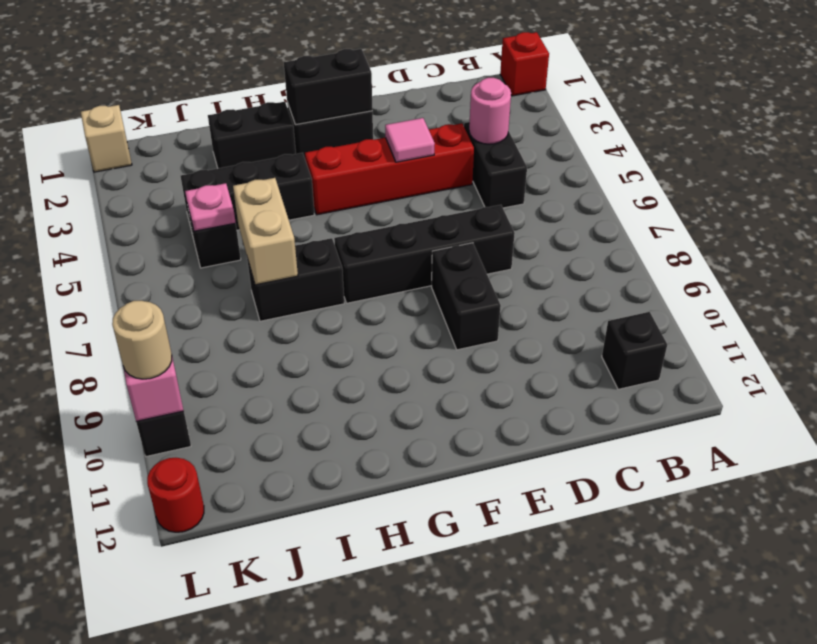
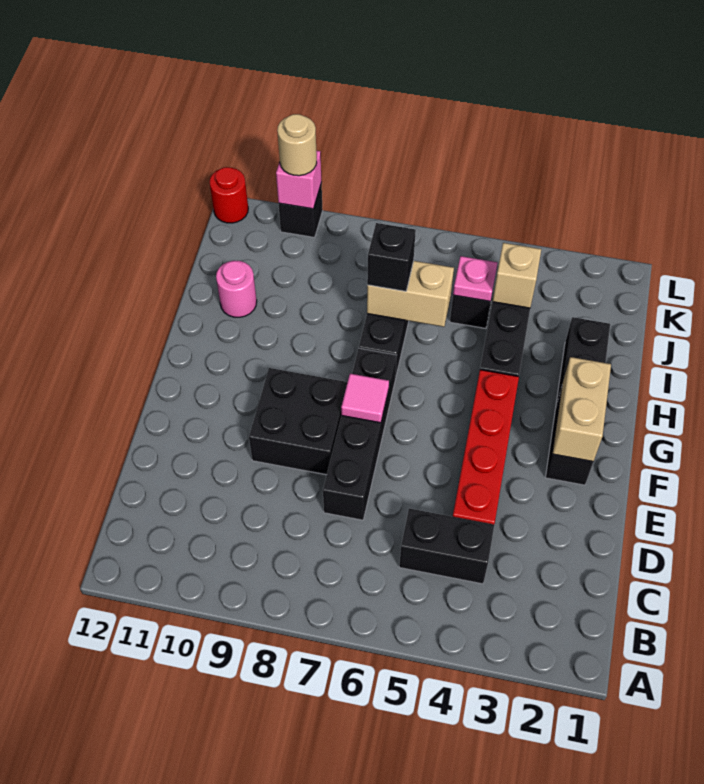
red brick A1 level 1 -> none
black brick B11 level 1 -> black brick I7 level 3
pink round brick C4 level 2 -> pink round brick I11 level 1
pink tile E4 level 2 -> pink tile F7 level 2
black brick E8:E9 level 1 -> black brick E8:F9 level 1
black brick F2:G2 level 2 -> tan brick F2:G2 level 2
tan brick L1 level 1 -> tan brick J4 level 2

